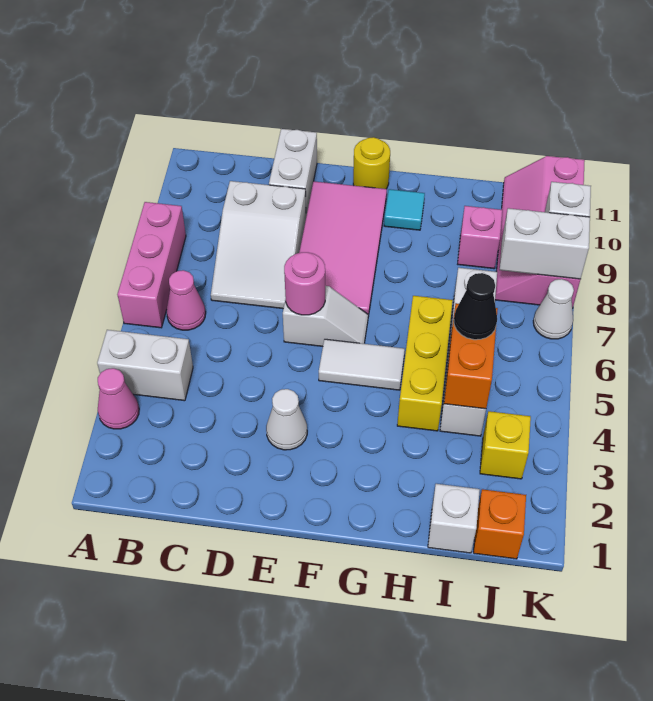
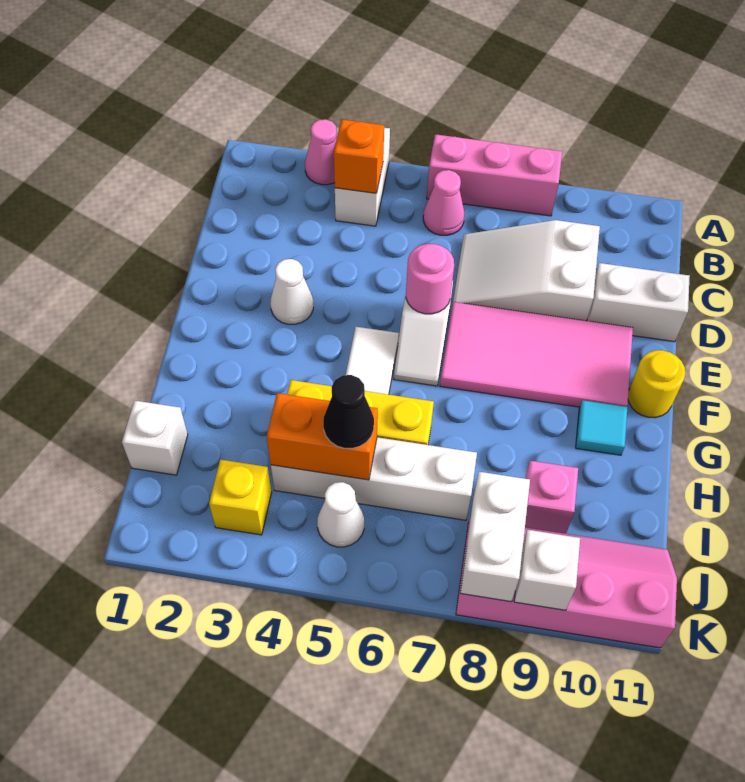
orange brick J1 level 1 -> orange brick B4 level 2
white cone K7 level 1 -> white cone J5 level 1

